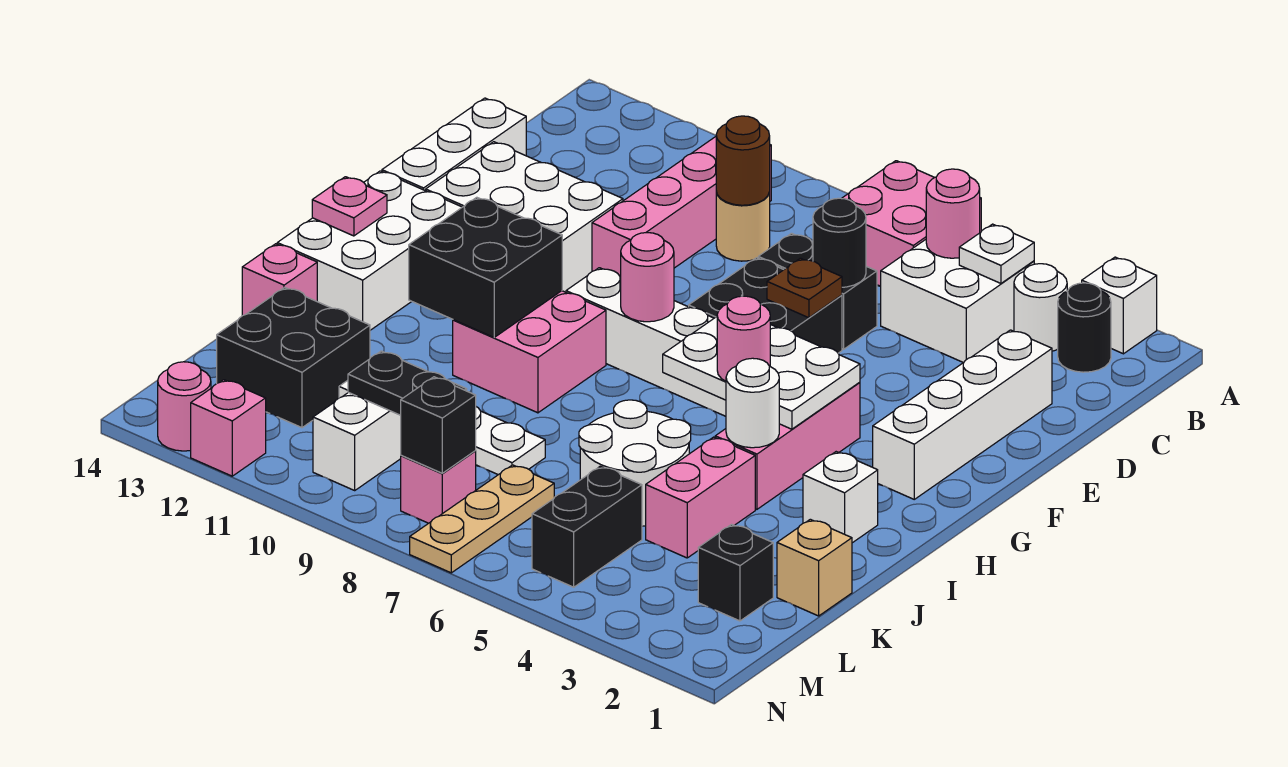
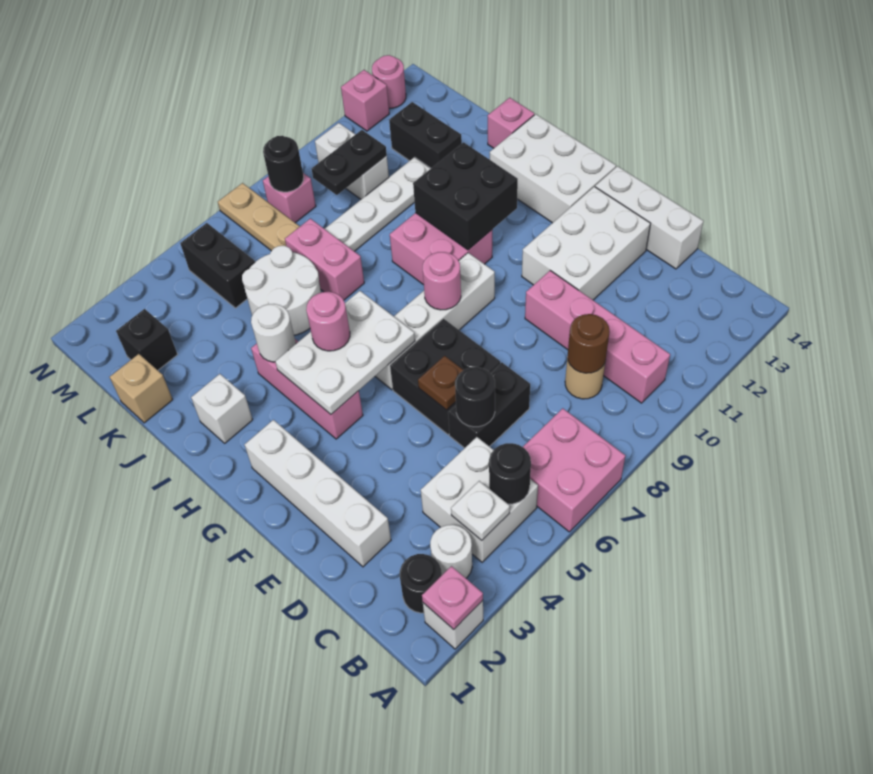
pink round brick B5 level 2 -> black round brick B5 level 2
pink plate H14 level 2 -> pink plate A2 level 2
pink brick J4:K4 level 1 -> pink brick J7:K7 level 1
black brick K12:L13 level 1 -> black brick K12:L12 level 1
black brick M8 level 2 -> black round brick M8 level 2

